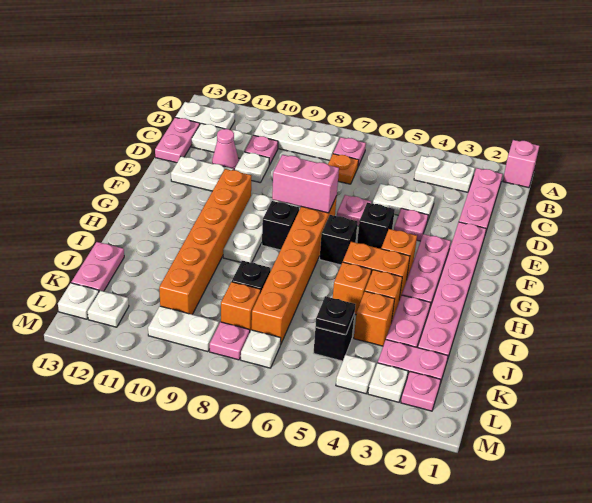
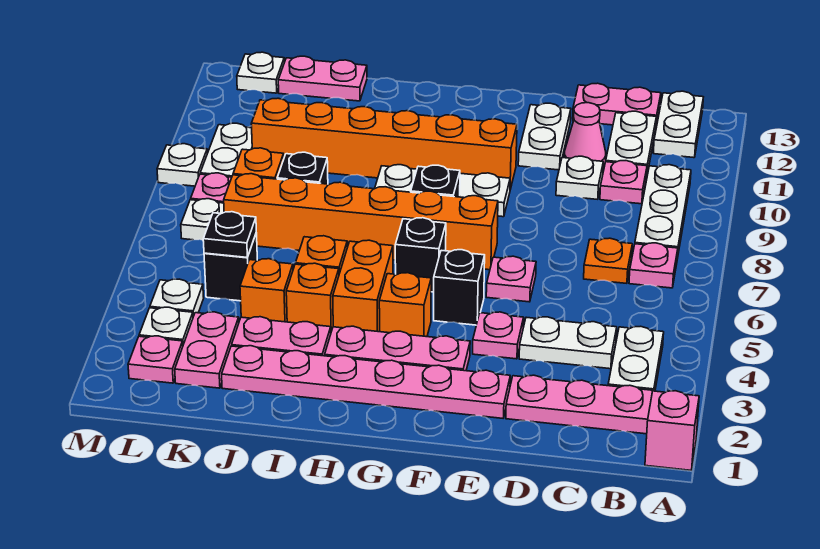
white plate D4:D5 level 1 -> white plate C4:D4 level 1
pink brick F7:F8 level 2 -> none
white plate L12 level 1 -> white plate M9 level 1

